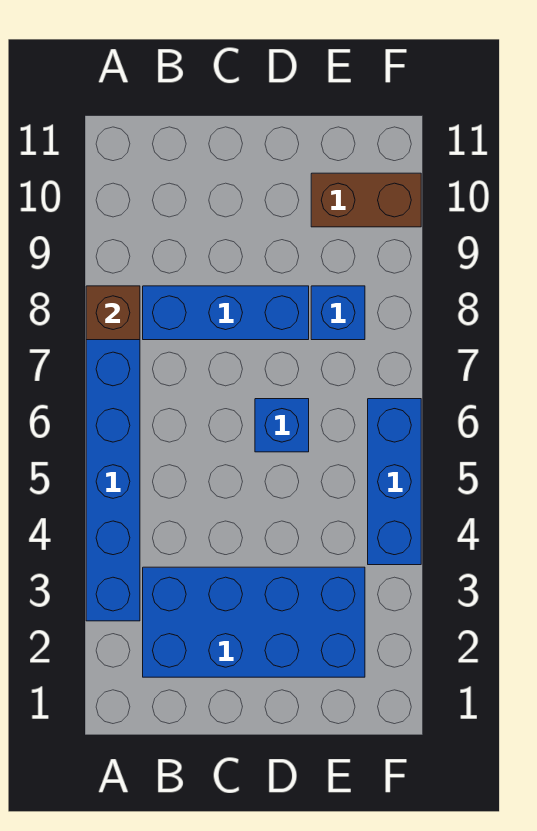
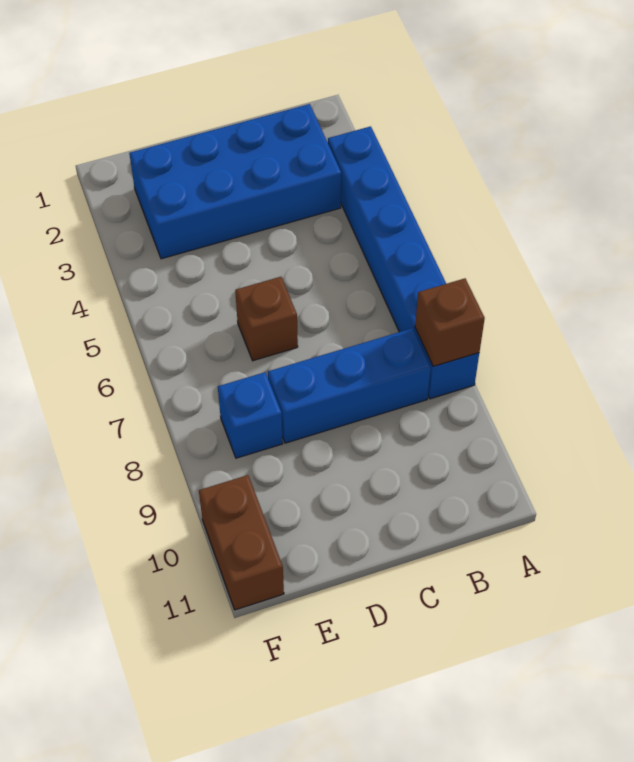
blue brick D6 level 1 -> brown brick D6 level 1
brown brick E10:F10 level 1 -> brown brick F10:F11 level 1
blue brick F4:F6 level 1 -> none

